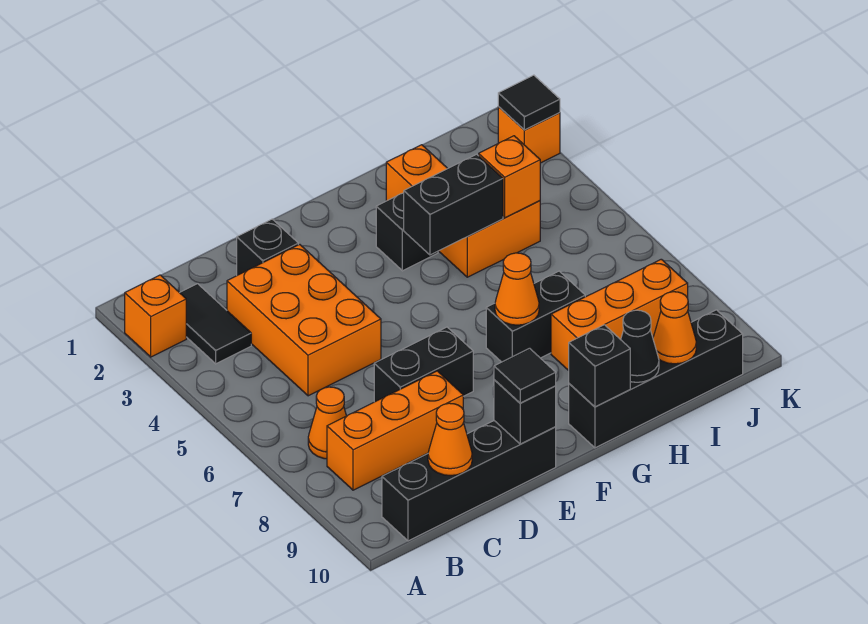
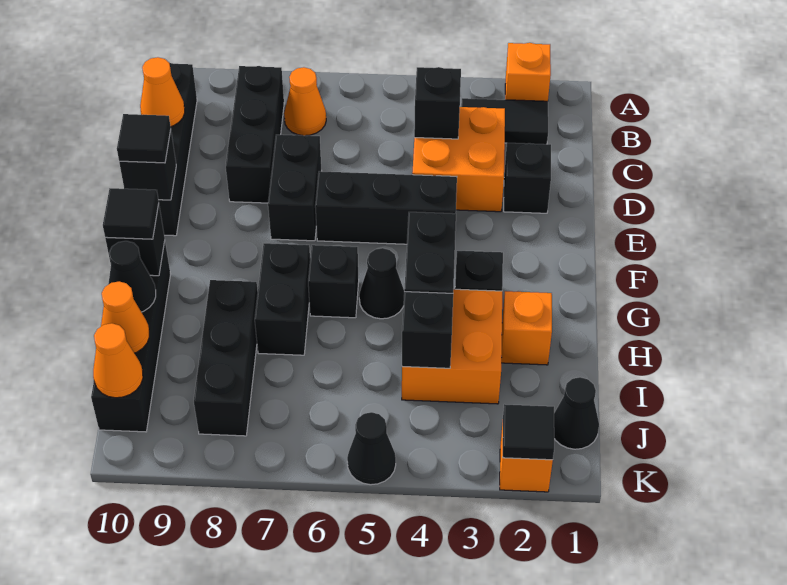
orange brick B8:D8 level 1 -> black brick B8:D8 level 1
orange brick C3:D5 level 1 -> orange brick C3:D4 level 1
none -> black brick C4 level 2
none -> black brick E4:E6 level 1
none -> black cone G5 level 1
none -> black brick G6 level 1
orange cone G7 level 2 -> orange cone J10 level 2
none -> black tile G10 level 3
orange brick H8:J8 level 1 -> black brick H8:J8 level 1
orange brick I4 level 2 -> black brick I4 level 2
none -> black cone J1 level 1
none -> black cone K5 level 1

